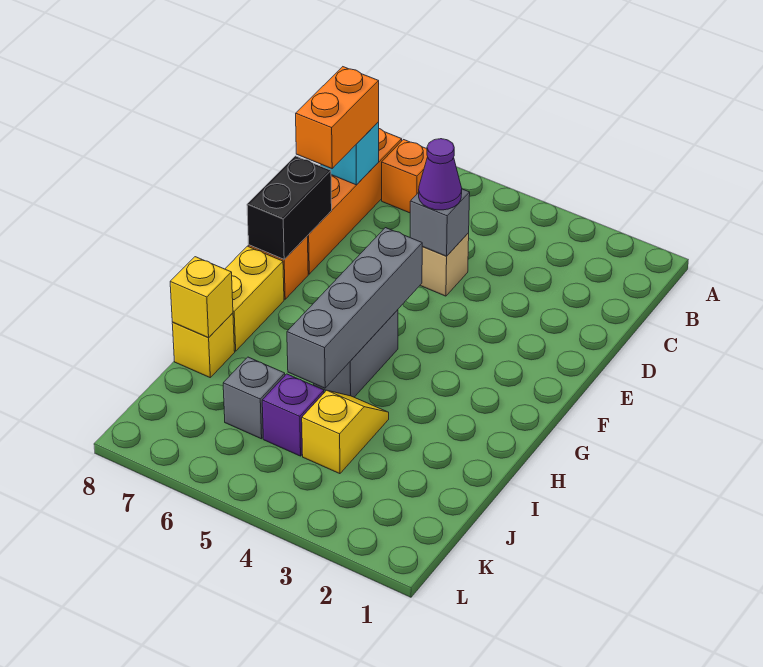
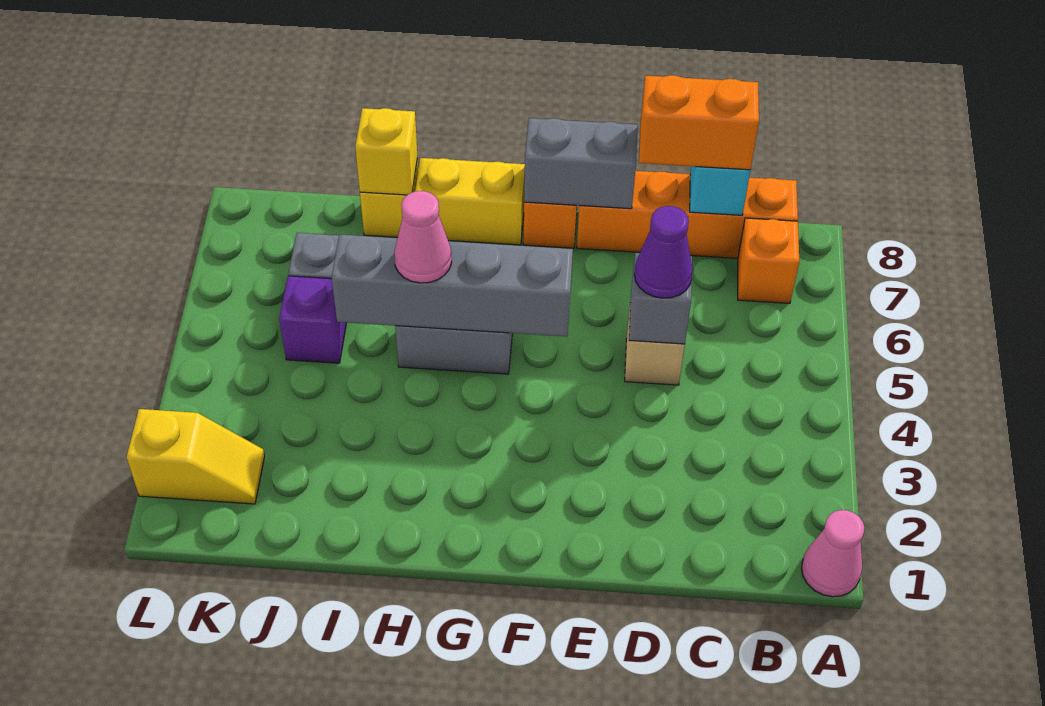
none -> pink cone A1 level 1
black brick E8:F8 level 2 -> grey brick E8:F8 level 2
none -> pink cone H5 level 3
yellow slope I4:J4 level 1 top J -> yellow slope K2:L2 level 1 top L

